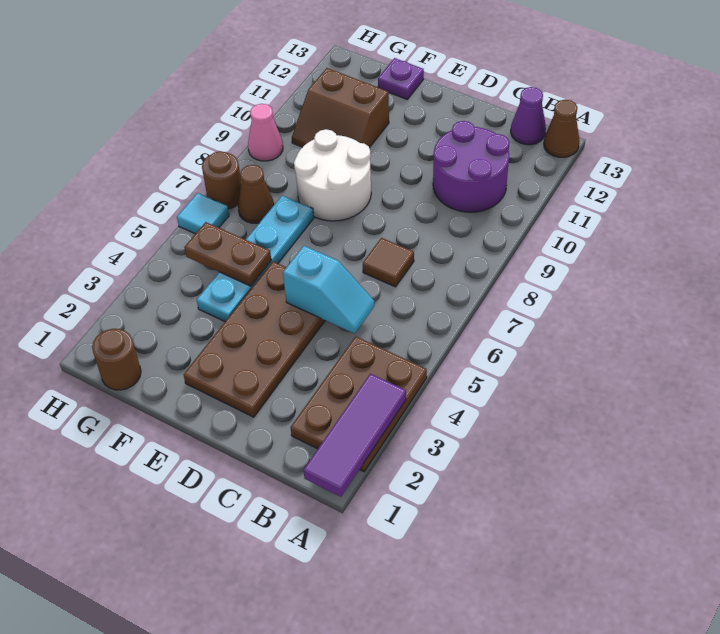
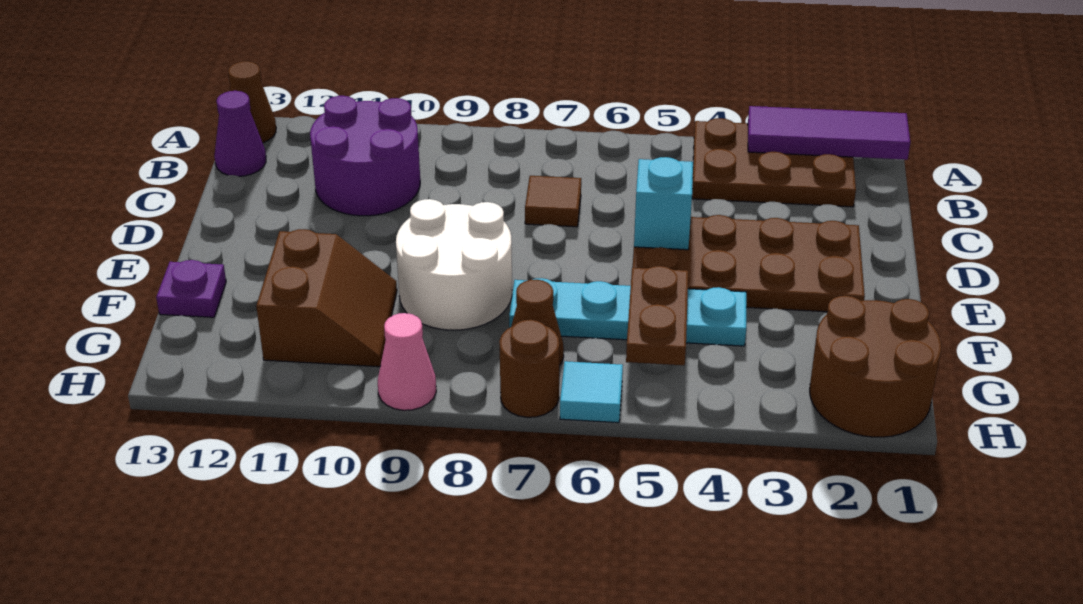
brown round brick G1 level 1 -> brown round brick G1:H2 level 1

